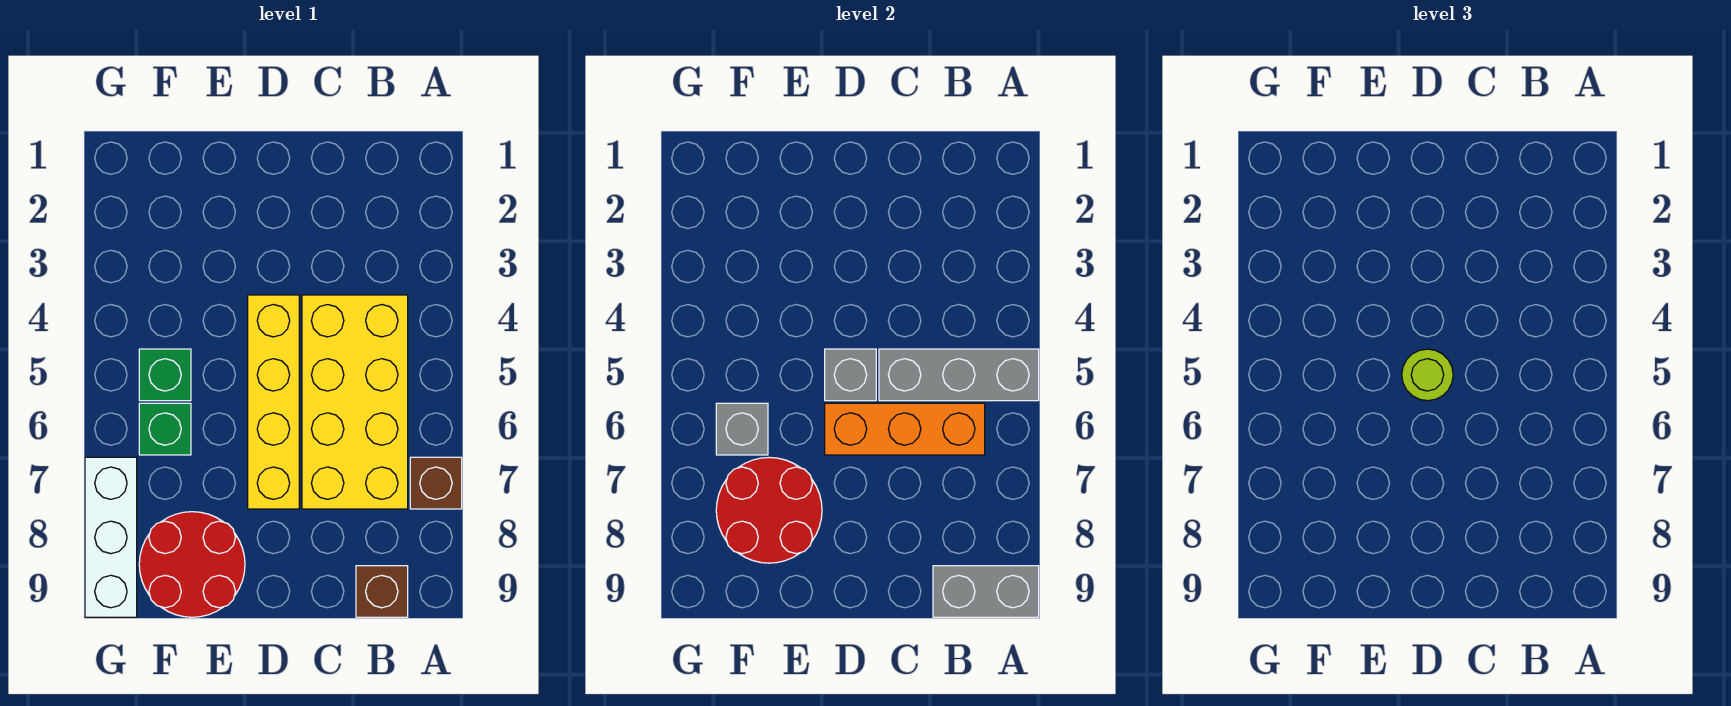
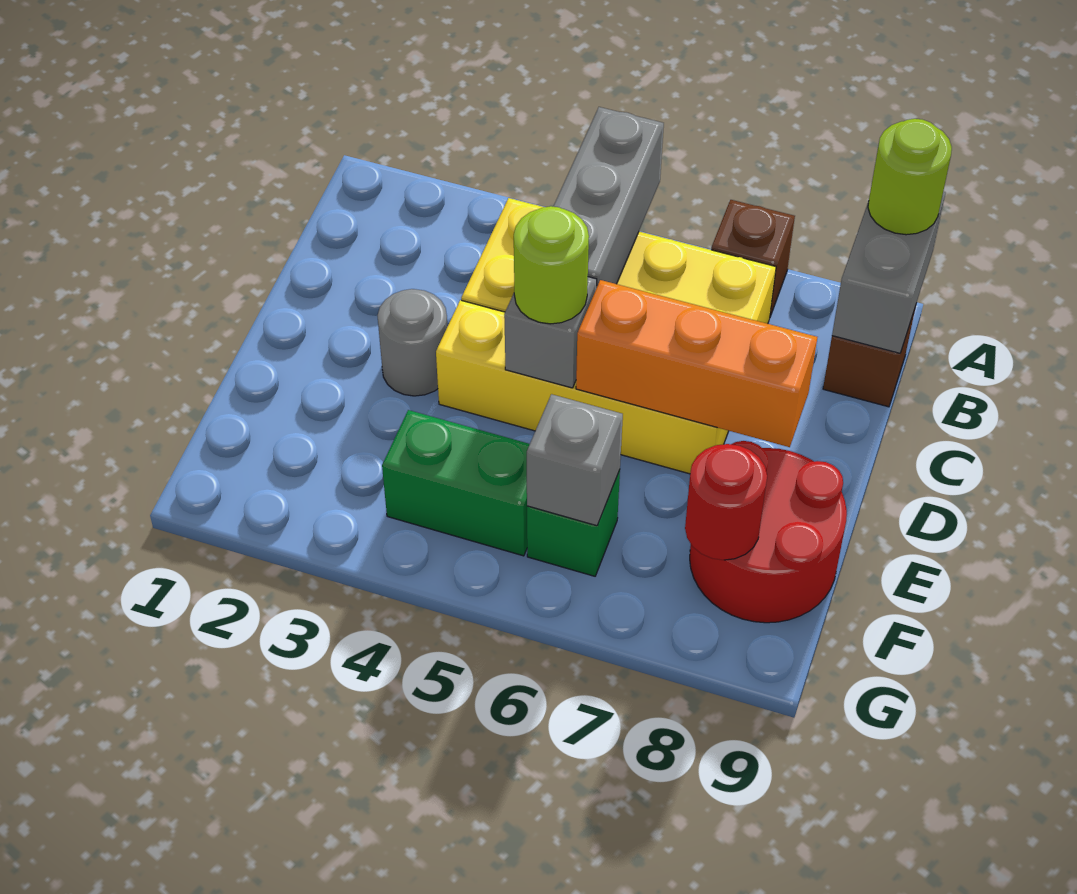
none -> lime round brick A9 level 3
orange brick B6:D6 level 2 -> orange brick D6:D8 level 2
none -> grey round brick D3 level 1
red round brick E7:F8 level 2 -> red round brick F8 level 2
green brick F5 level 1 -> green brick F4:F5 level 1
white brick G7:G9 level 1 -> none

